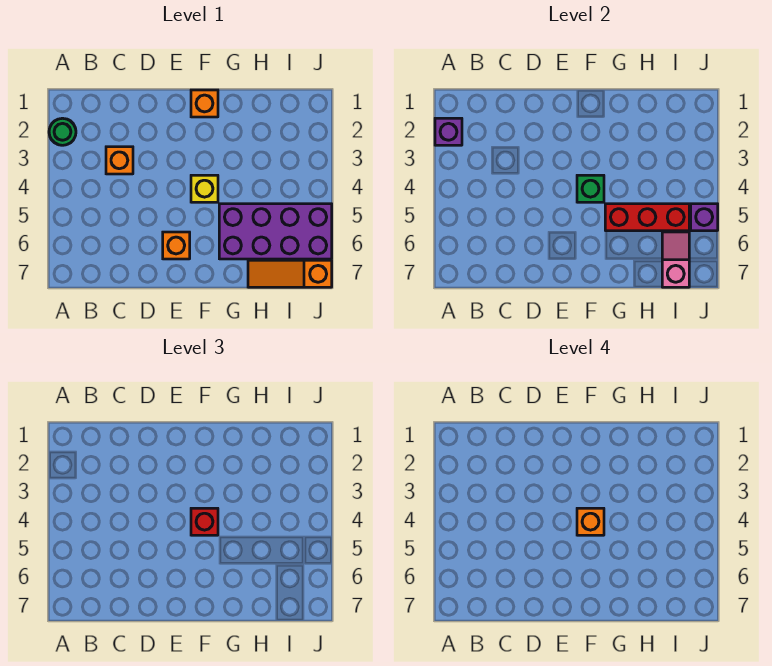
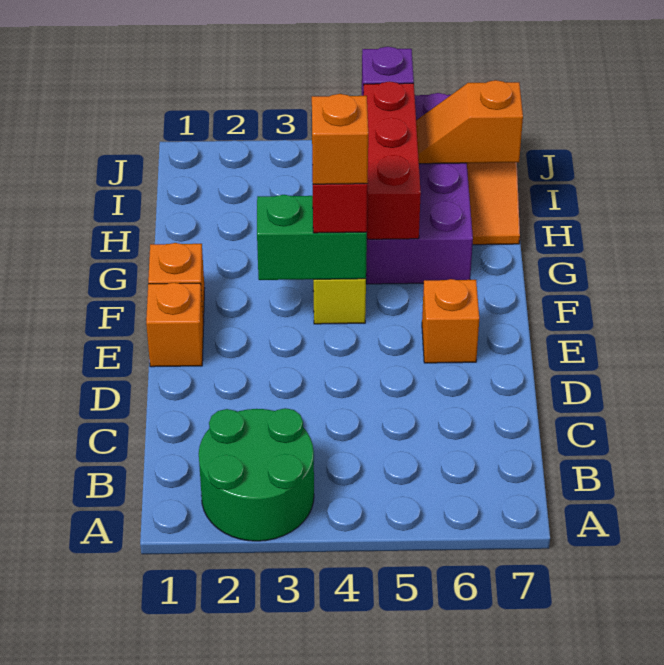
green round brick A2 level 1 -> green round brick A2:B3 level 1
purple brick A2 level 2 -> none
orange brick C3 level 1 -> orange brick E1 level 1
green brick F4 level 2 -> green brick F3:F4 level 2
pink slope I6:I7 level 2 top 7 -> orange slope I6:I7 level 2 top 7

